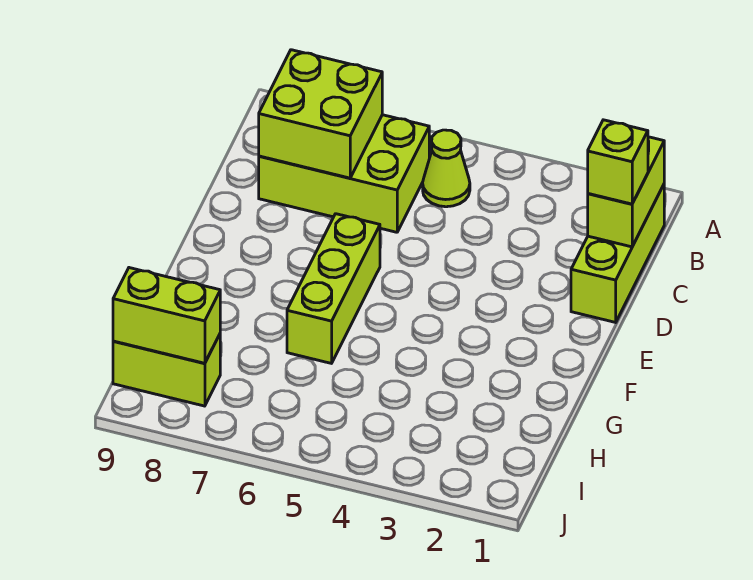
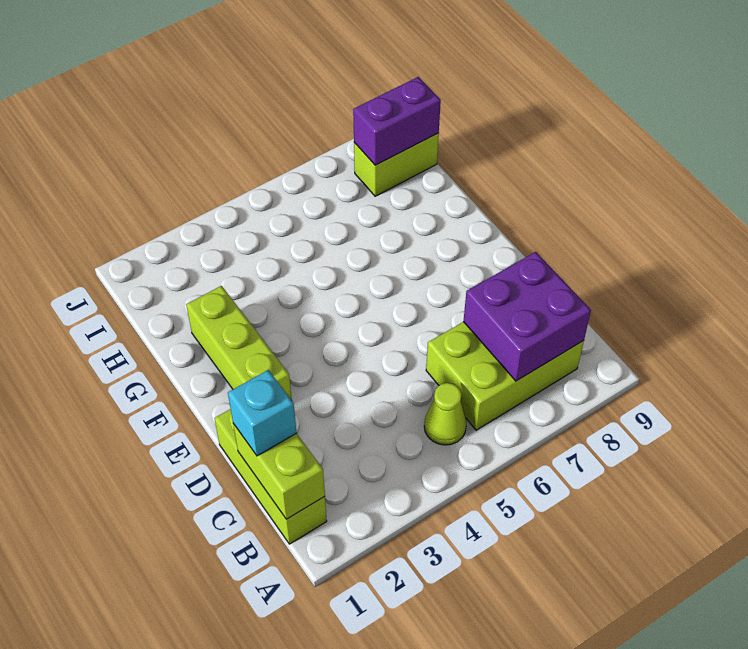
lime brick B7:C8 level 2 -> purple brick B7:C8 level 2
lime brick C1 level 3 -> cyan brick C1 level 3
lime brick E6:G6 level 1 -> lime brick E2:G2 level 1
lime brick I8:I9 level 2 -> purple brick I8:I9 level 2

